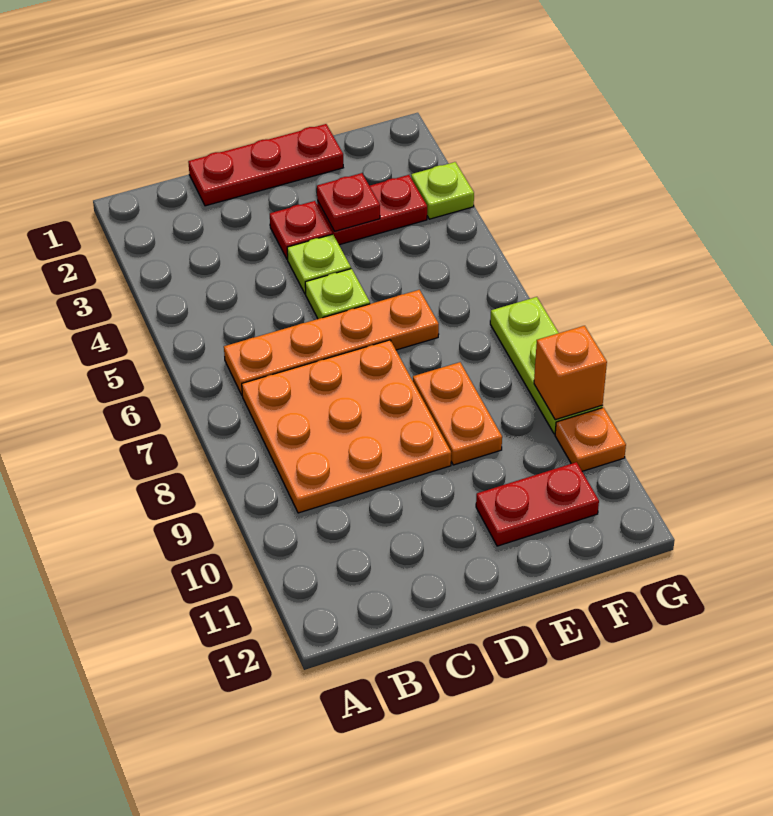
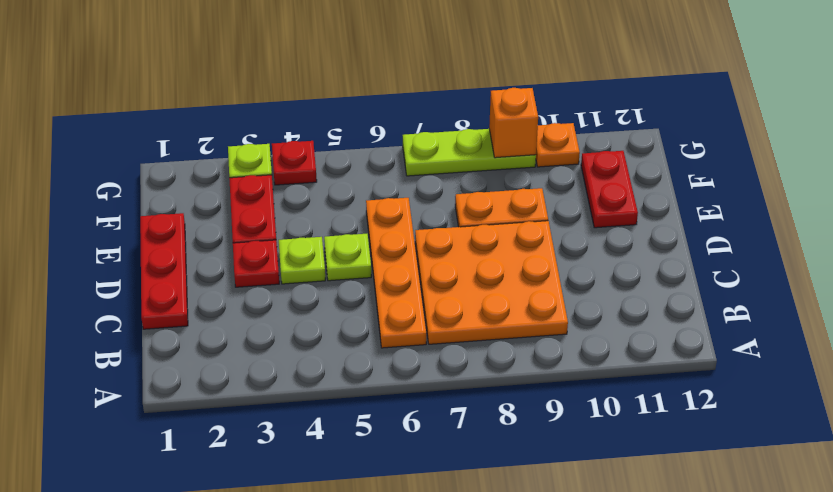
red plate E3 level 2 -> red plate G4 level 1

